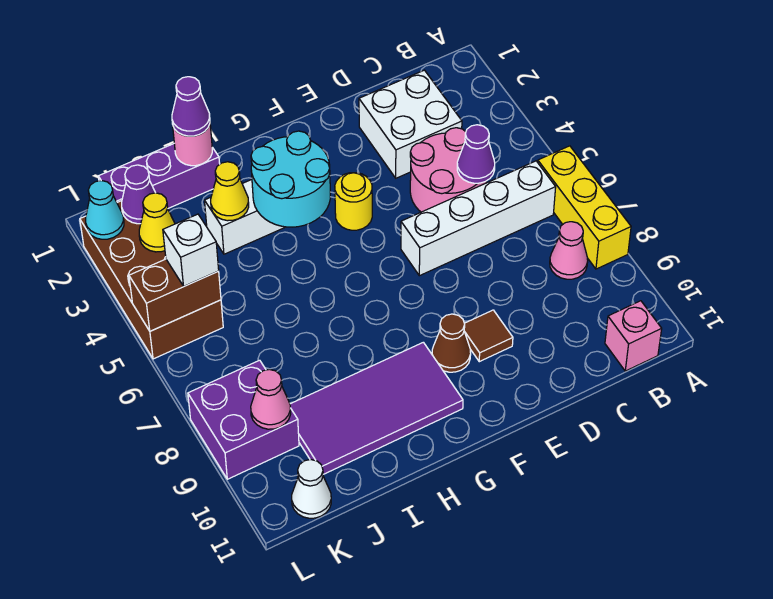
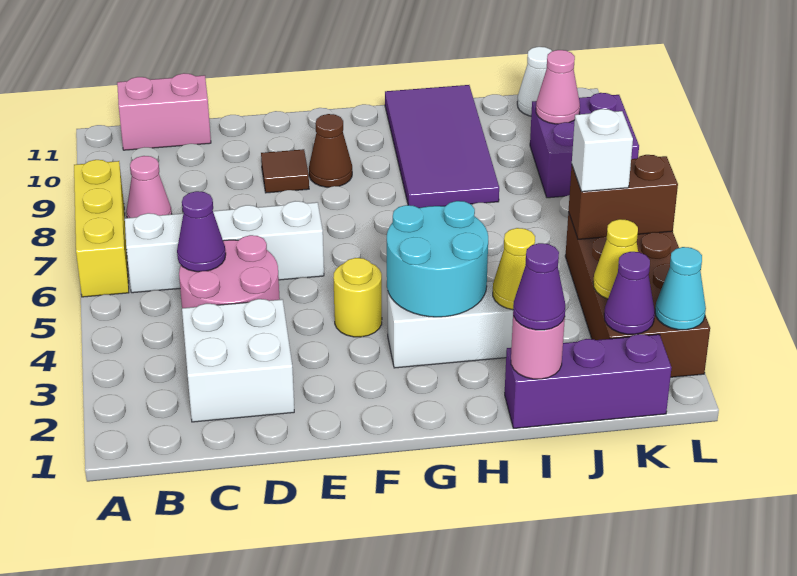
pink brick B11 level 1 -> pink brick B11:C11 level 1
purple tile G9:J10 level 1 -> purple tile H8:I11 level 1

